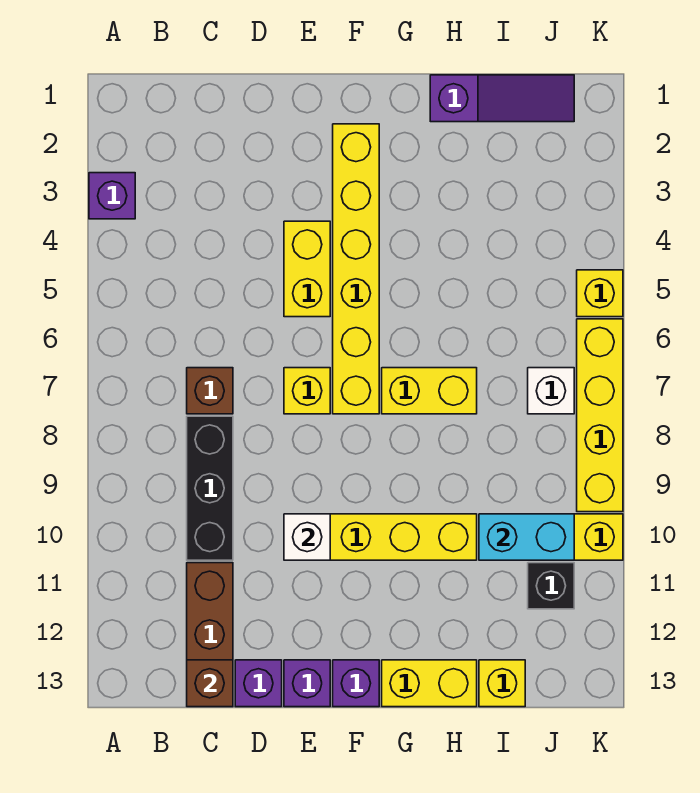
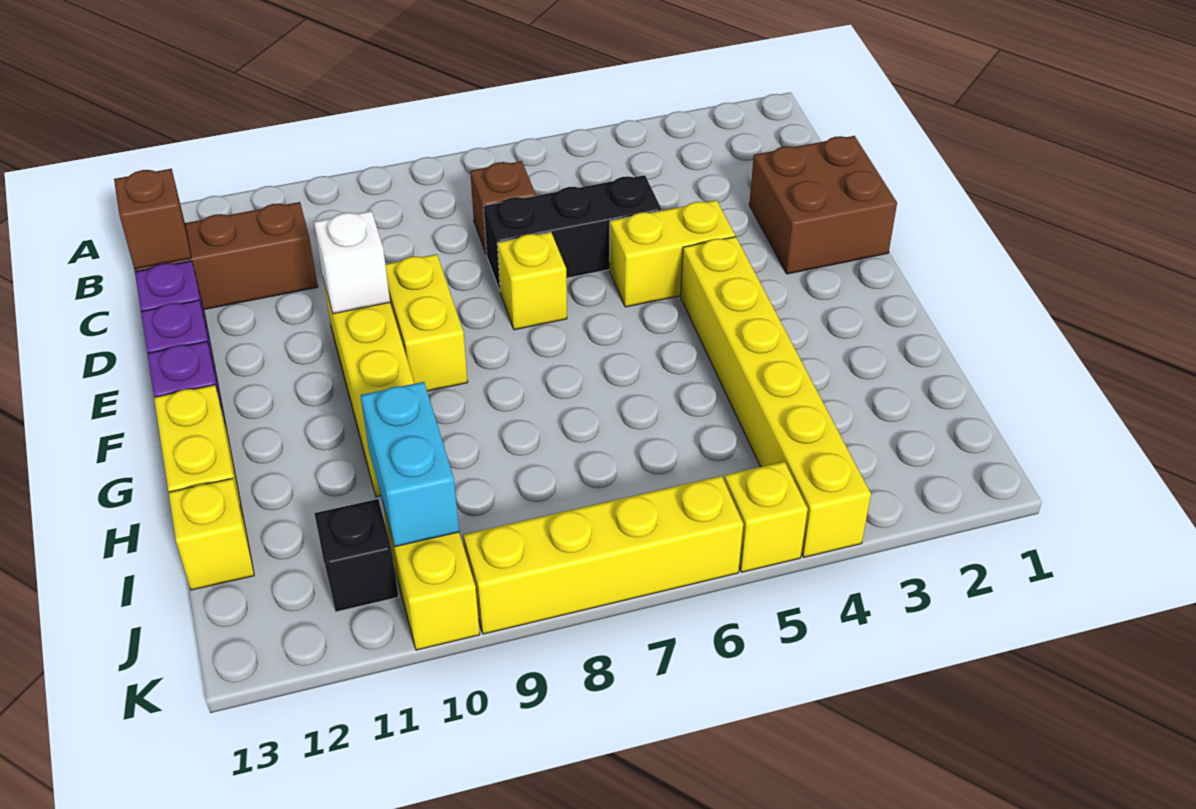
purple brick A3 level 1 -> none
black brick C8:C10 level 1 -> black brick D5:D7 level 1
none -> brown brick D1:E2 level 1
yellow brick F2:F7 level 1 -> yellow brick F4:K4 level 1
yellow brick G7:H7 level 1 -> yellow brick E9:F9 level 1
purple slope H1:J1 level 1 top H -> none
white brick J7 level 1 -> none

